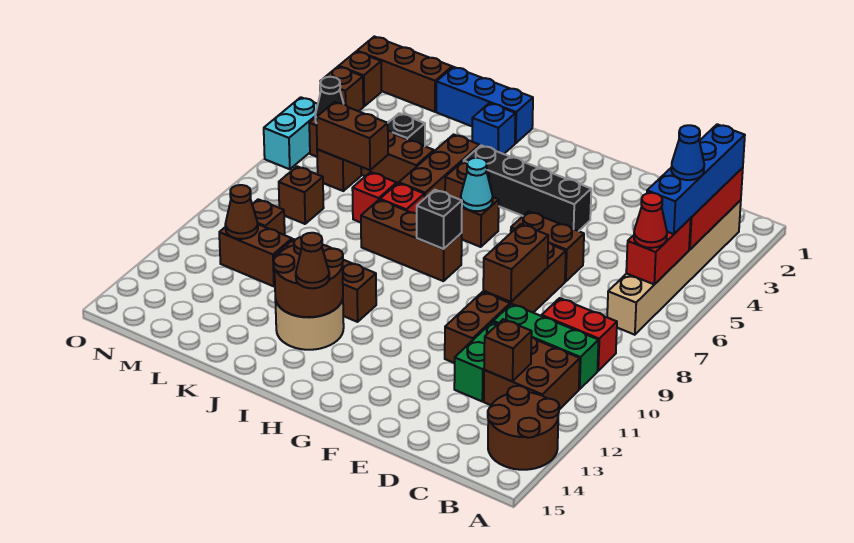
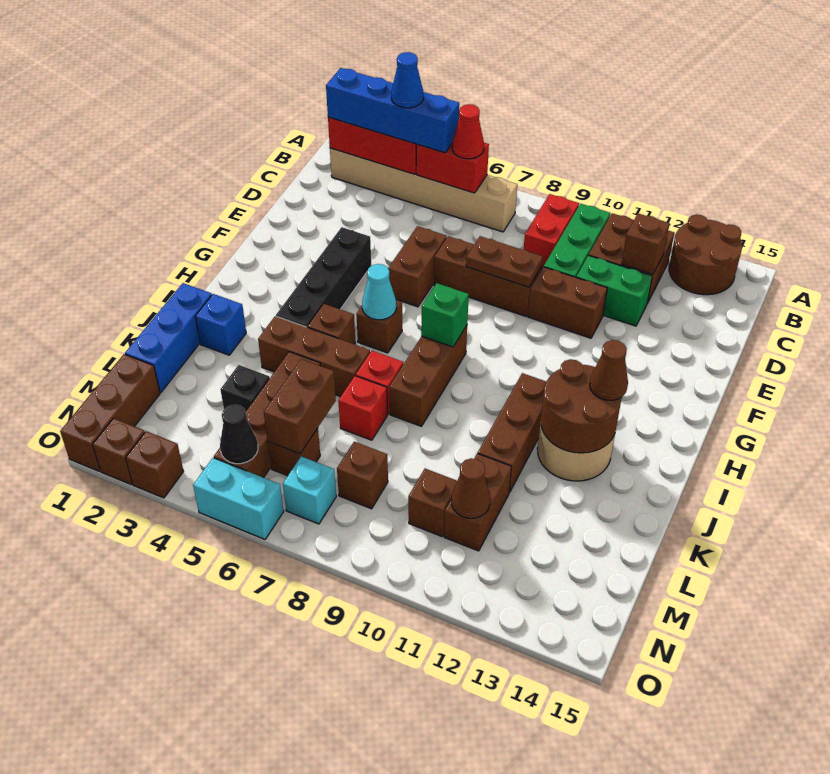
brown brick E8:E9 level 2 -> brown plate E8:E9 level 2
black brick H8 level 2 -> green brick H8 level 2
none -> cyan brick N7 level 1

